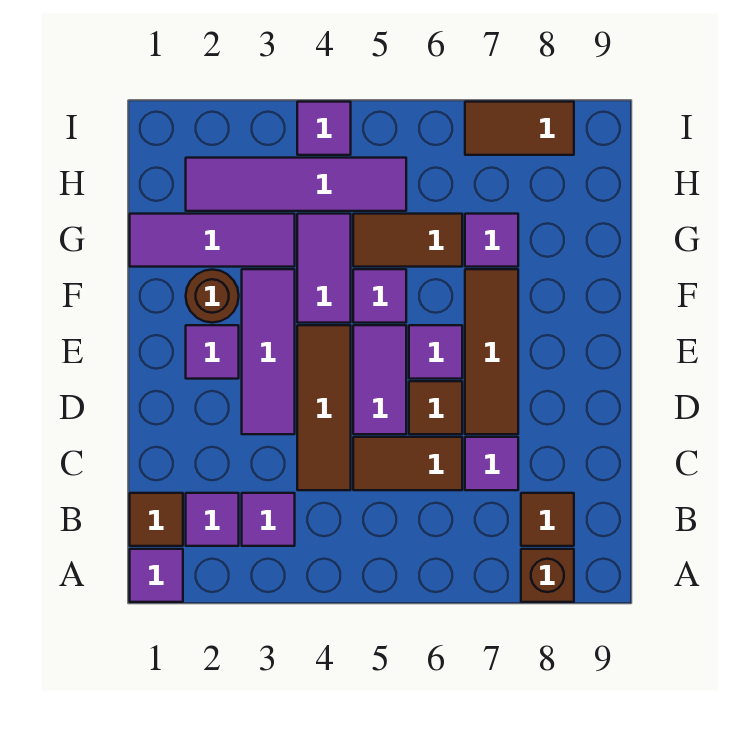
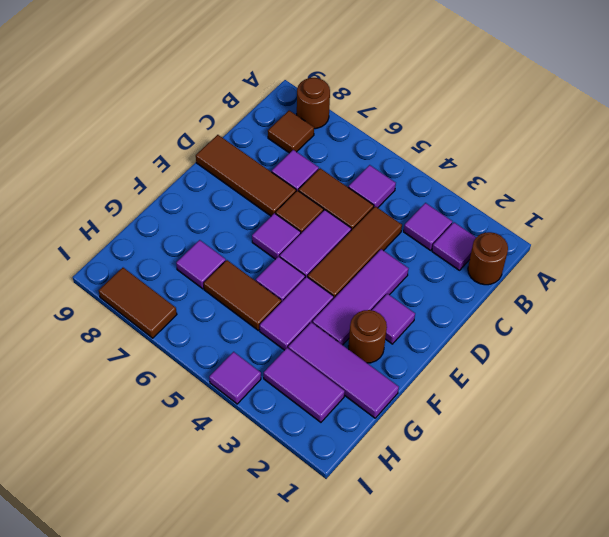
purple tile A1 level 1 -> purple tile B5 level 1
brown brick A8 level 1 -> brown round brick A8 level 1
brown tile B1 level 1 -> brown round brick B1 level 1
brown tile D7:F7 level 1 -> brown tile D7:D9 level 1
purple tile H2:H5 level 1 -> purple tile H2:H3 level 1

